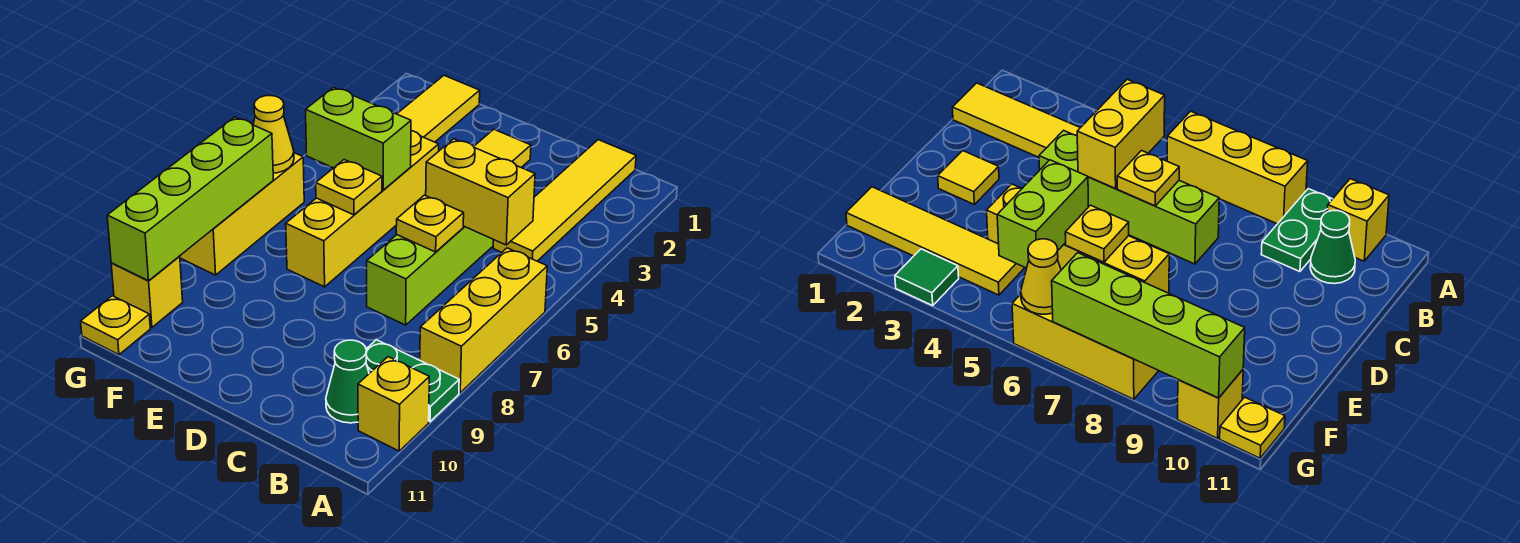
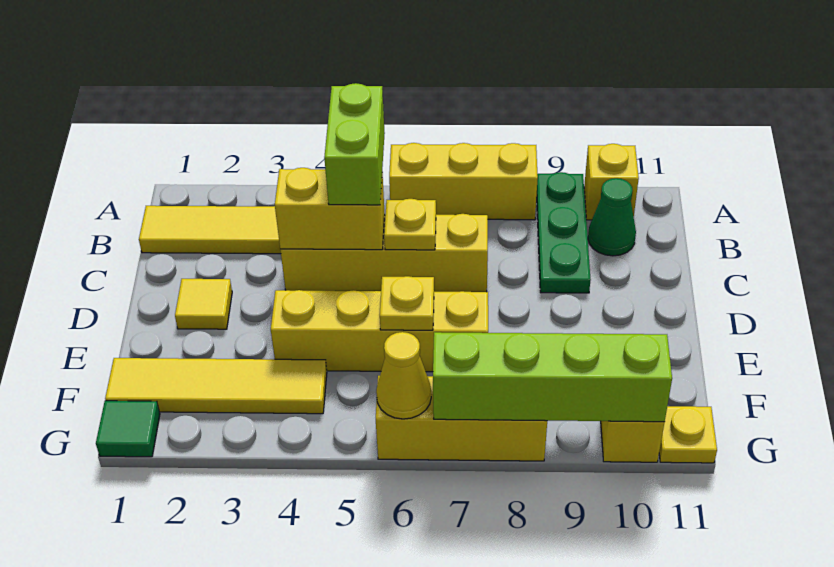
green plate A9:B9 level 1 -> green plate A9:C9 level 1
yellow brick B5:C5 level 2 -> yellow brick C4:C5 level 2
lime brick C4:C7 level 1 -> yellow brick C4:C7 level 1
lime brick E5:F5 level 2 -> lime brick B5:C5 level 3
green tile G3 level 1 -> green tile G1 level 1

